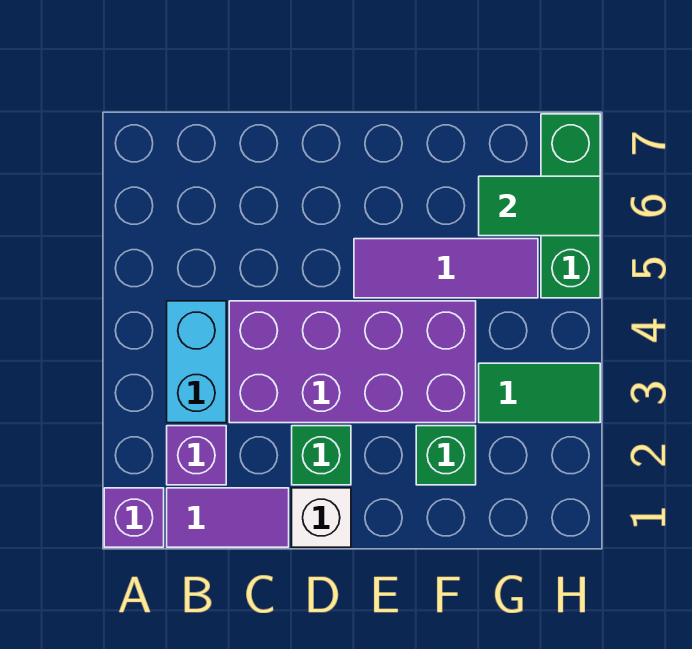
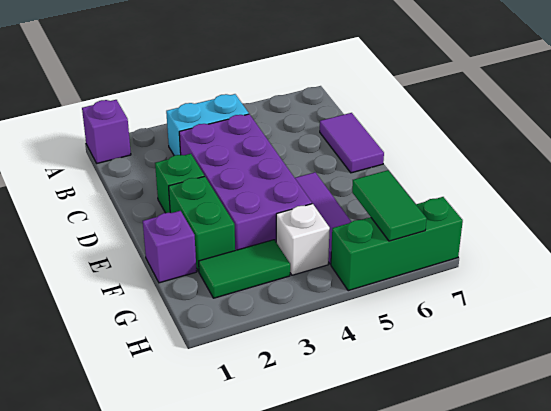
purple tile B1:C1 level 1 -> purple tile C7:D7 level 1
purple brick B2 level 1 -> purple brick F1 level 1
white brick D1 level 1 -> white brick G4 level 1
green brick F2 level 1 -> green brick E2:F2 level 1
green tile G3:H3 level 1 -> green tile G2:G3 level 1

